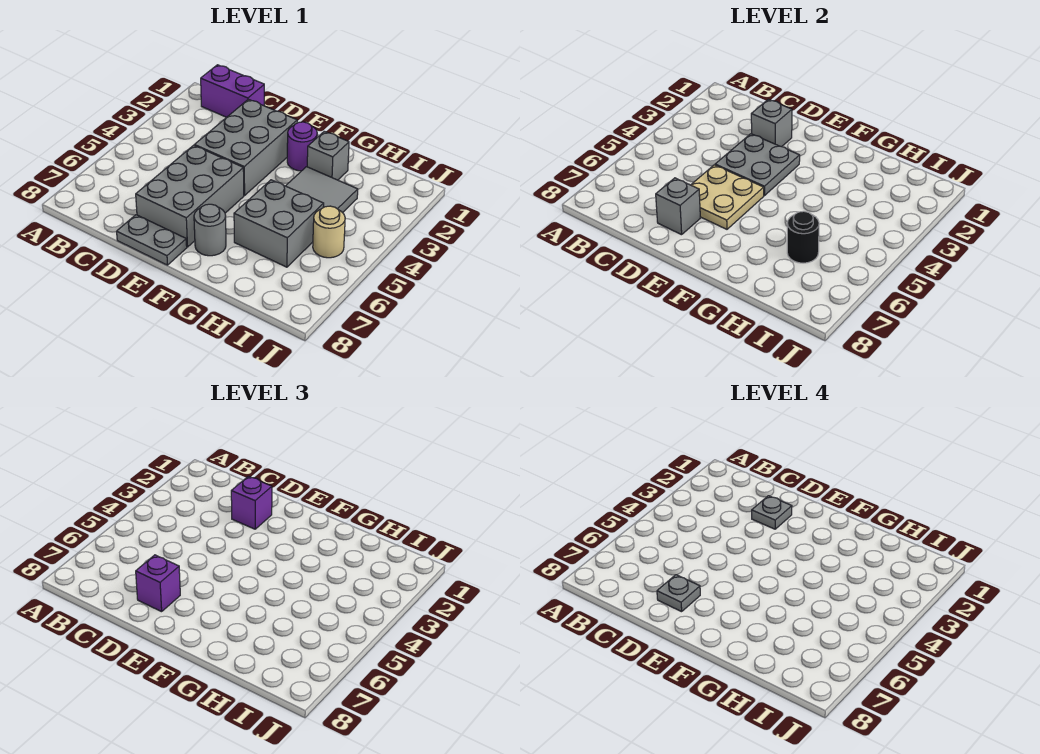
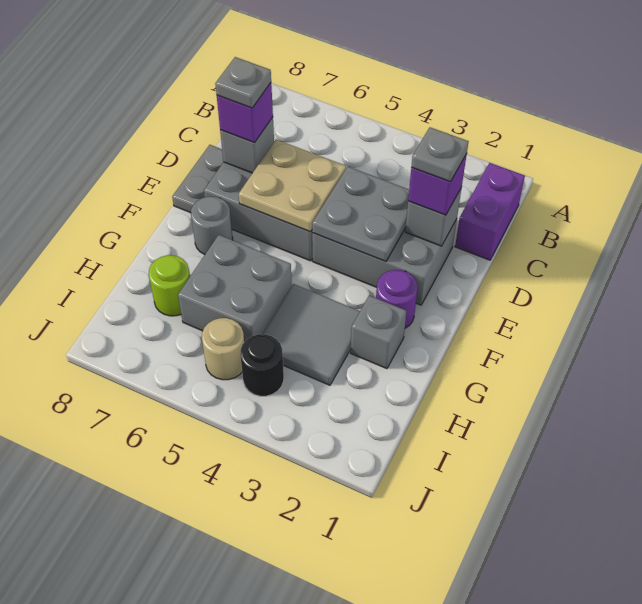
black round brick H6 level 2 -> black round brick I4 level 1
none -> lime round brick H7 level 1

